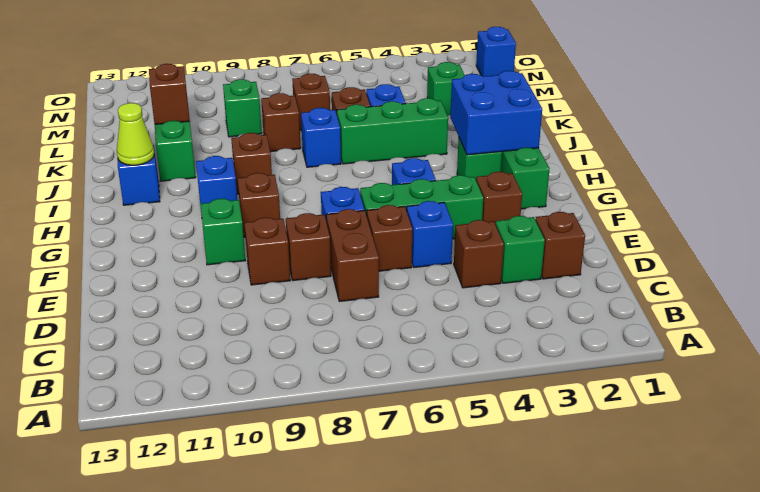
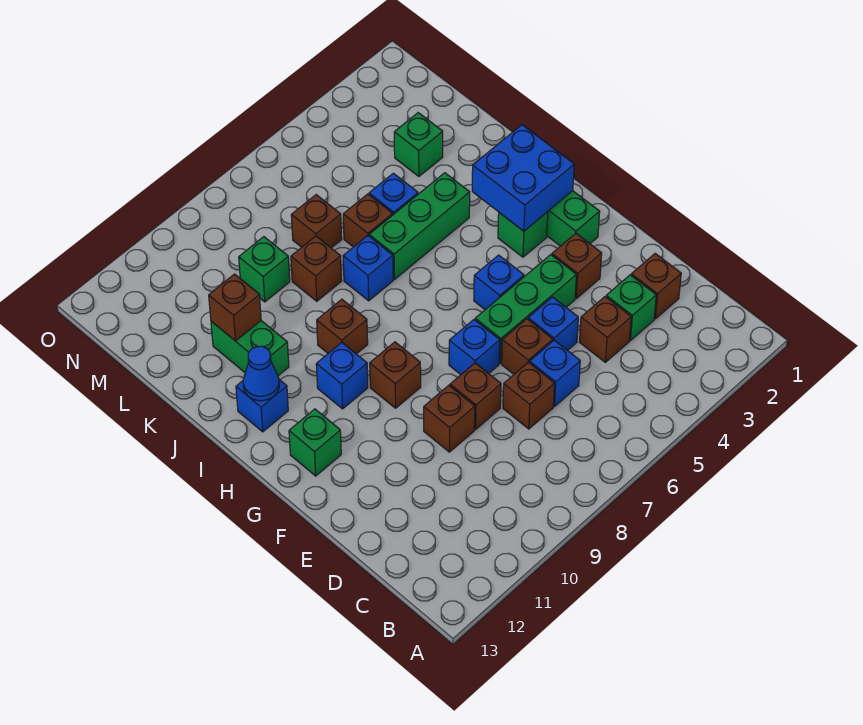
brown brick D7:E7 level 1 -> brown brick D7 level 1
green brick F10 level 1 -> green brick G12 level 1
lime cone I12 level 2 -> blue cone I12 level 2
blue brick N1 level 1 -> blue brick D6 level 1

